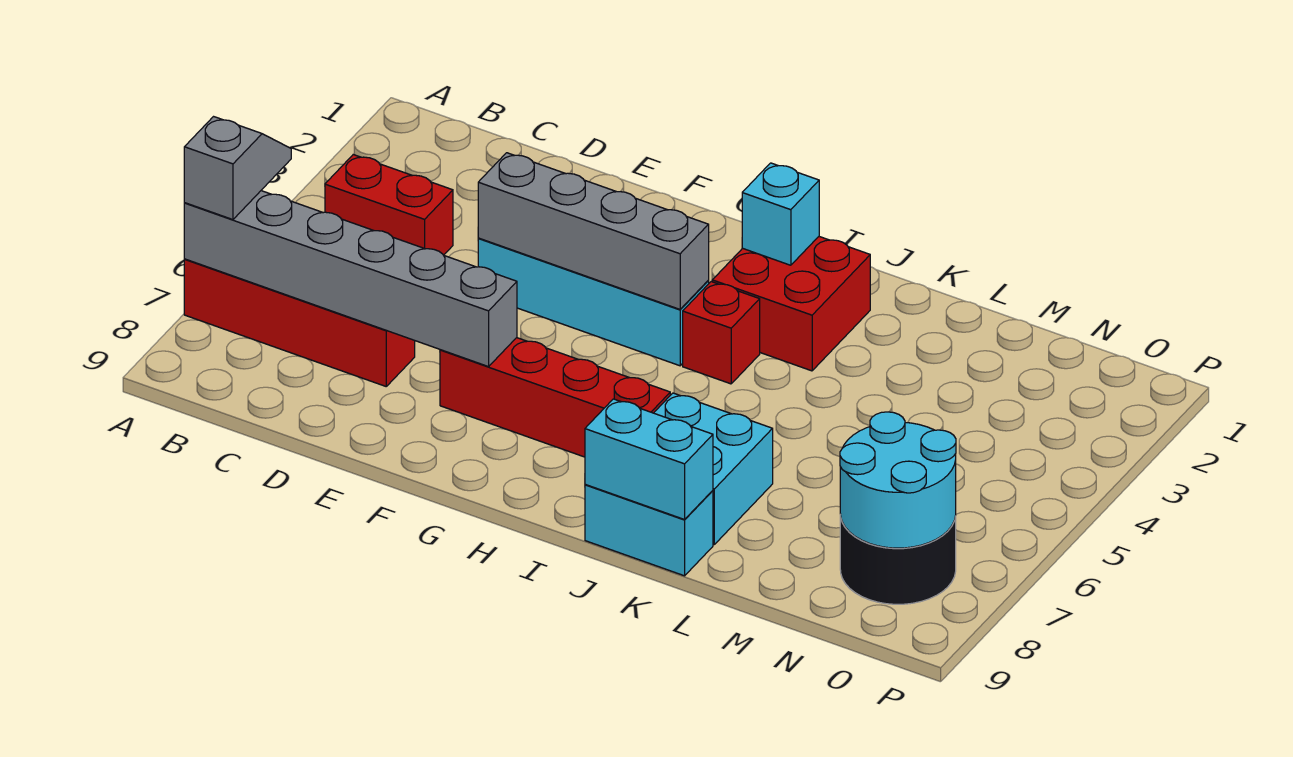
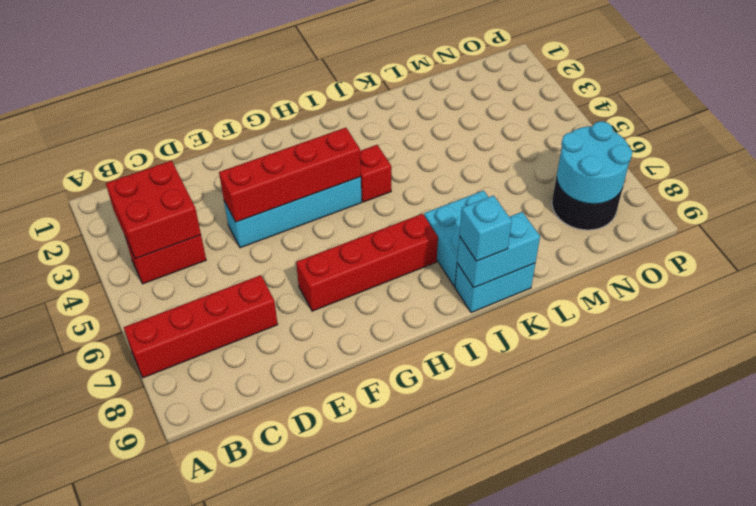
grey slope A6:A7 level 3 top 7 -> none
grey brick A7:F7 level 2 -> none
grey brick E4:H4 level 2 -> red brick E4:H4 level 2
red brick I2:J3 level 1 -> red brick B3:C4 level 2
cyan brick I2 level 2 -> cyan brick J9 level 3

